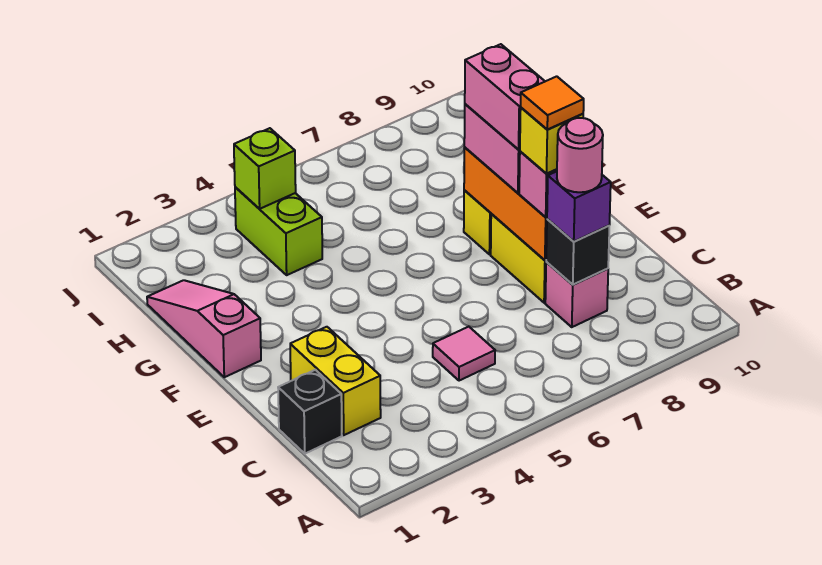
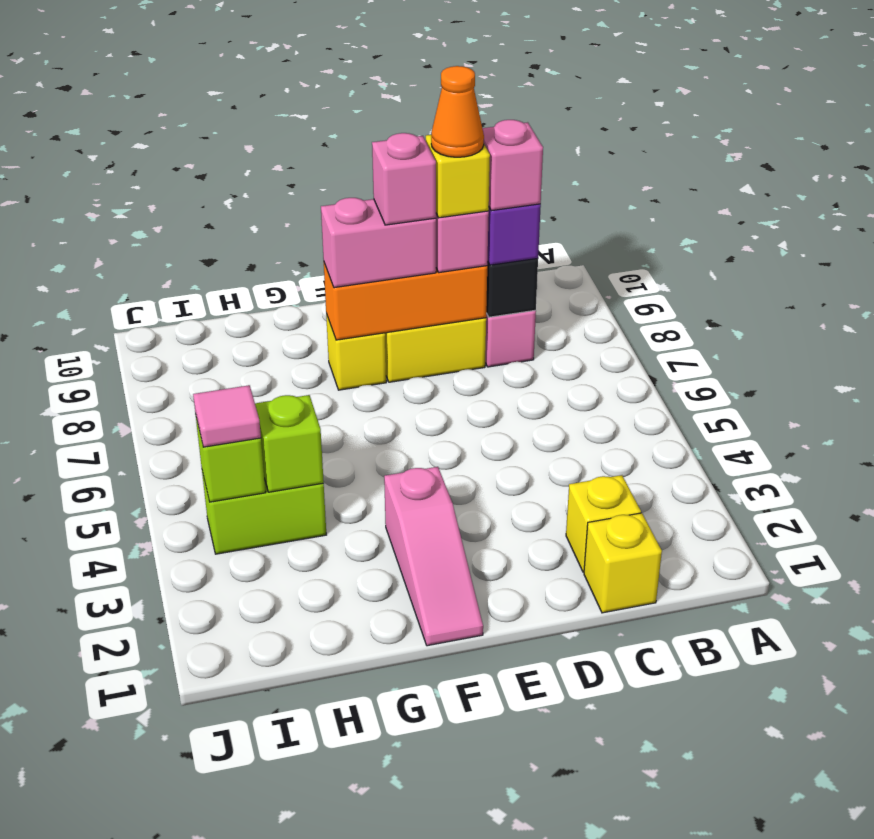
black brick C1 level 1 -> yellow brick C1 level 1
yellow brick C2:D2 level 1 -> yellow brick C2 level 1
pink tile C5 level 1 -> pink tile I4 level 3
pink round brick C8 level 4 -> pink brick C8 level 4
orange tile D8 level 5 -> orange cone D8 level 5
pink brick E8:F8 level 4 -> pink brick E8 level 4
pink slope F1:H1 level 1 top F -> pink slope F1:F3 level 1 top 3
none -> lime brick H4 level 2

